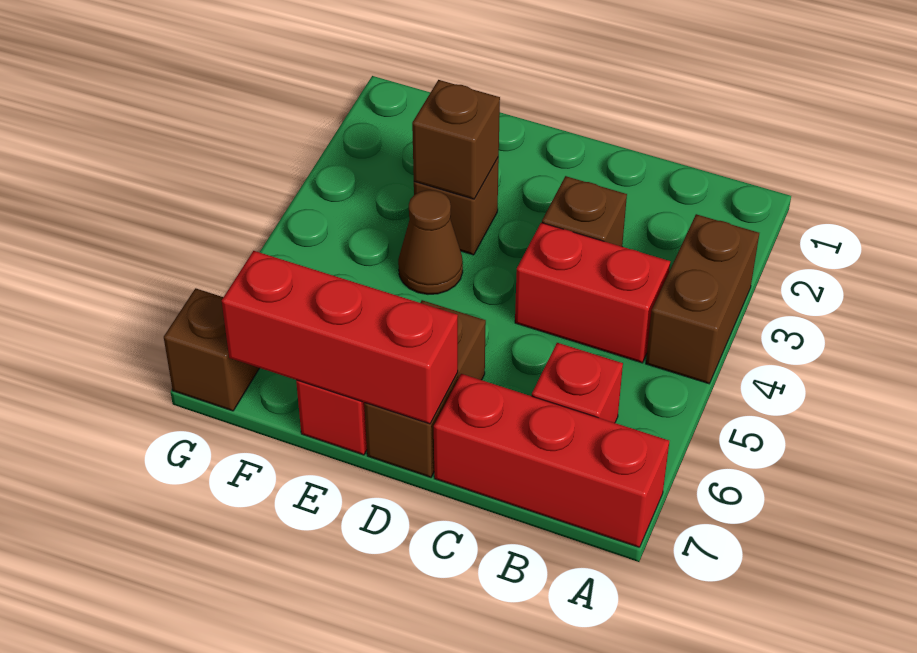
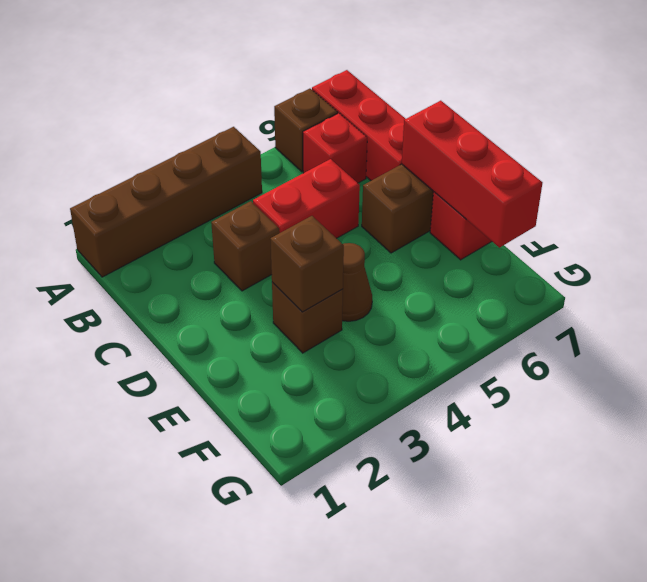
brown brick A3:A4 level 1 -> brown brick A1:A4 level 1
red brick B4:C4 level 1 -> red brick C4:C5 level 1
brown brick G7 level 1 -> brown brick A6 level 1

